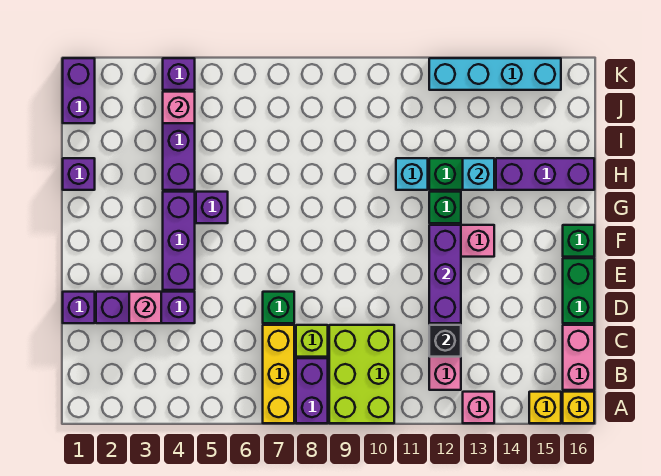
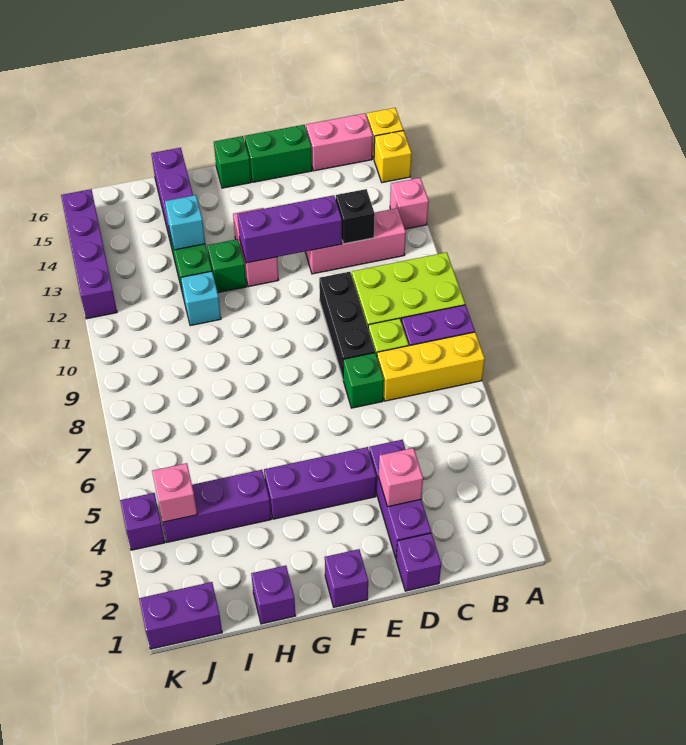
none -> black brick D8:D10 level 1
purple brick G5 level 1 -> purple brick F1 level 1
cyan brick K12:K15 level 1 -> purple brick K12:K15 level 1

